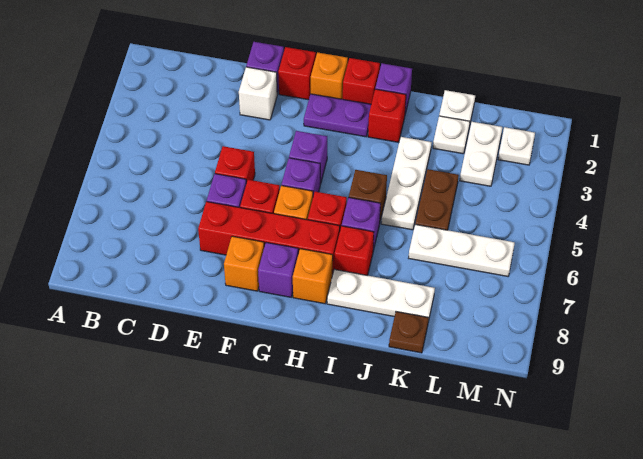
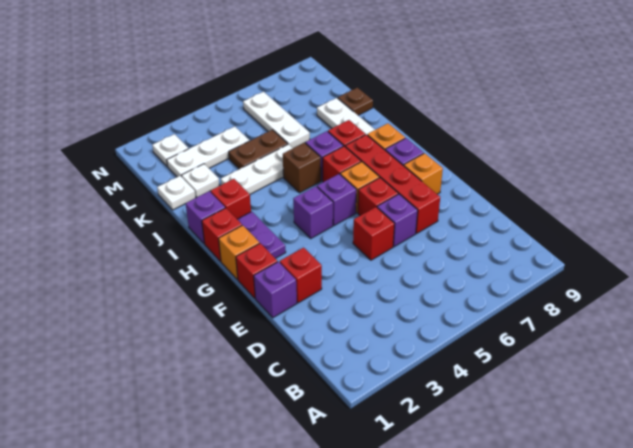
white brick E2 level 1 -> red brick E2 level 1
white plate L2:L3 level 1 -> white plate L2:L4 level 1

